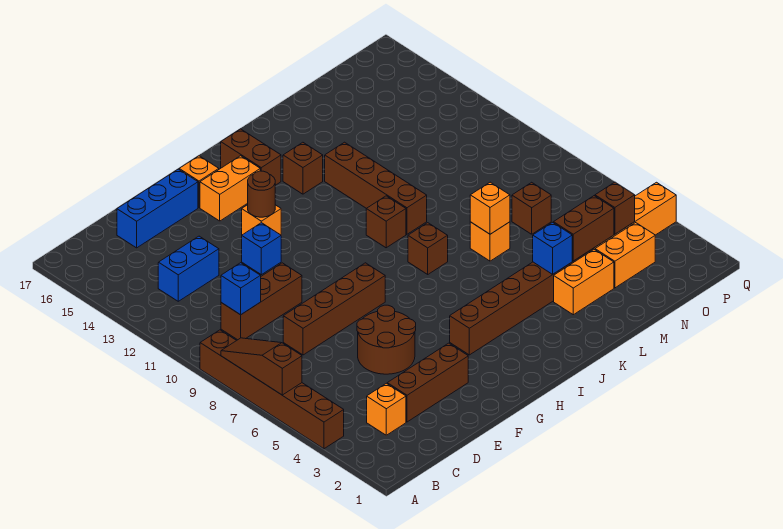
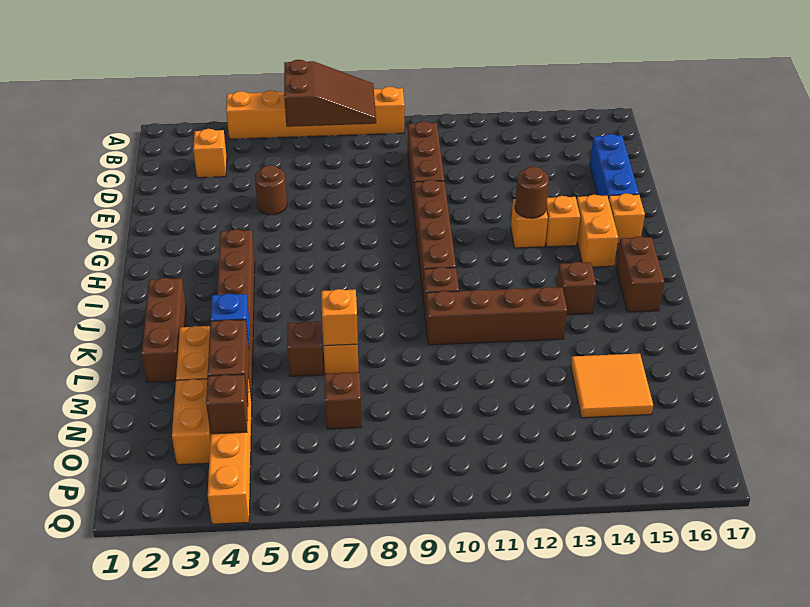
brown brick A4:A9 level 1 -> orange brick A4:A9 level 1
brown slope A6:A8 level 2 top 6 -> brown slope A6:B8 level 2 top 6
blue brick C10 level 2 -> none
blue brick C13:D13 level 1 -> none
brown brick D3:F3 level 1 -> brown brick J2:L2 level 1
brown brick D8:G8 level 1 -> brown brick F10:I10 level 1
brown round brick E5:F6 level 1 -> brown round brick E5 level 1
blue brick F12 level 1 -> none
none -> orange brick G14 level 1
brown brick I15:I16 level 1 -> brown brick I16:J16 level 1
brown brick J8 level 1 -> brown brick L6 level 1
none -> orange tile M14:N15 level 1

